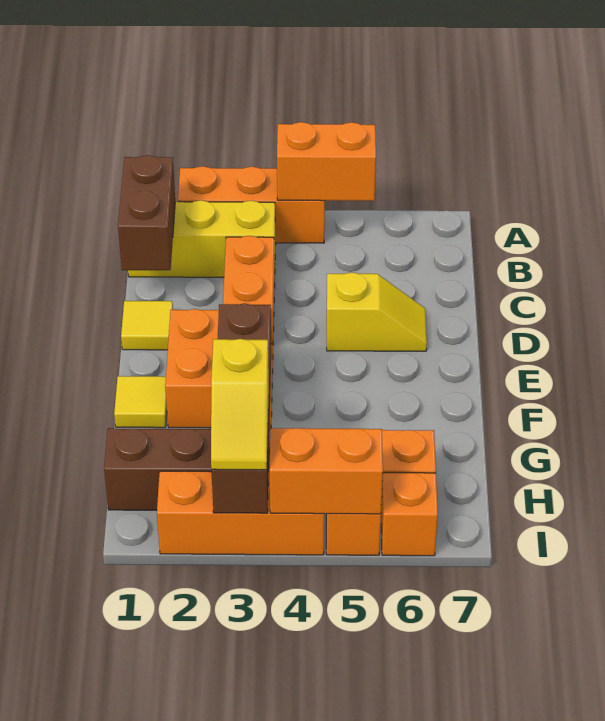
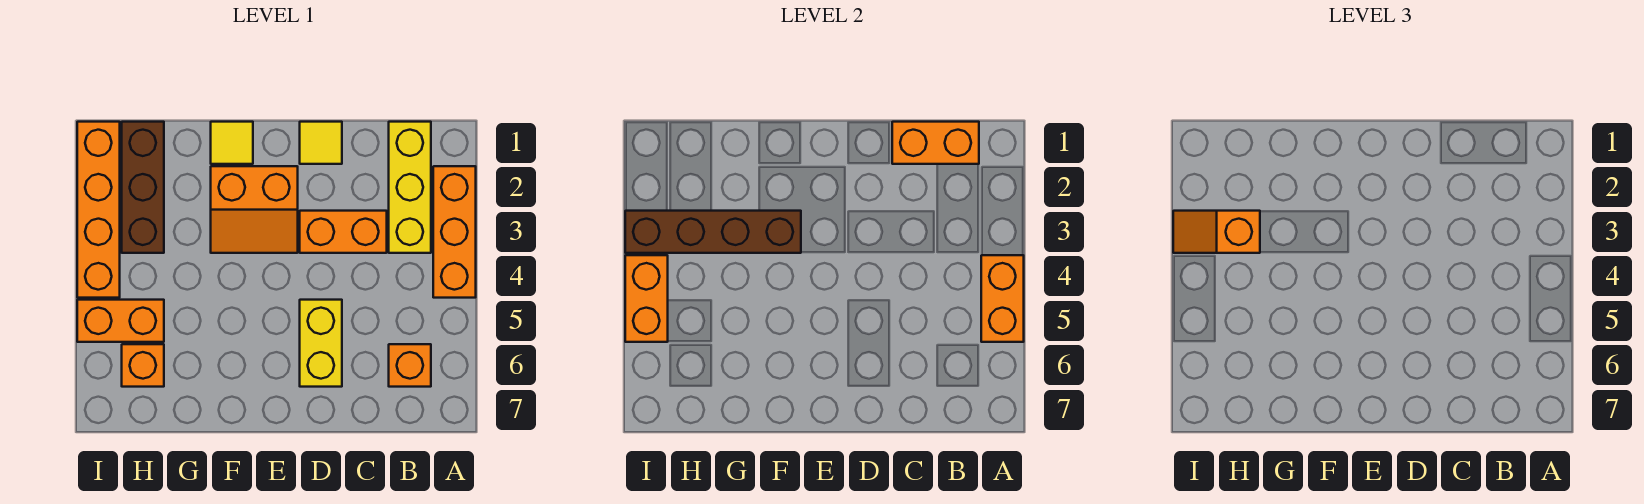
brown brick B1:C1 level 2 -> orange brick B1:C1 level 2
yellow slope D5:D6 level 1 top 5 -> yellow brick D5:D6 level 1
yellow slope H3:I3 level 3 top H -> orange slope H3:I3 level 3 top H
orange brick I2:I4 level 1 -> orange brick I1:I4 level 1
orange brick I6 level 1 -> orange brick B6 level 1

